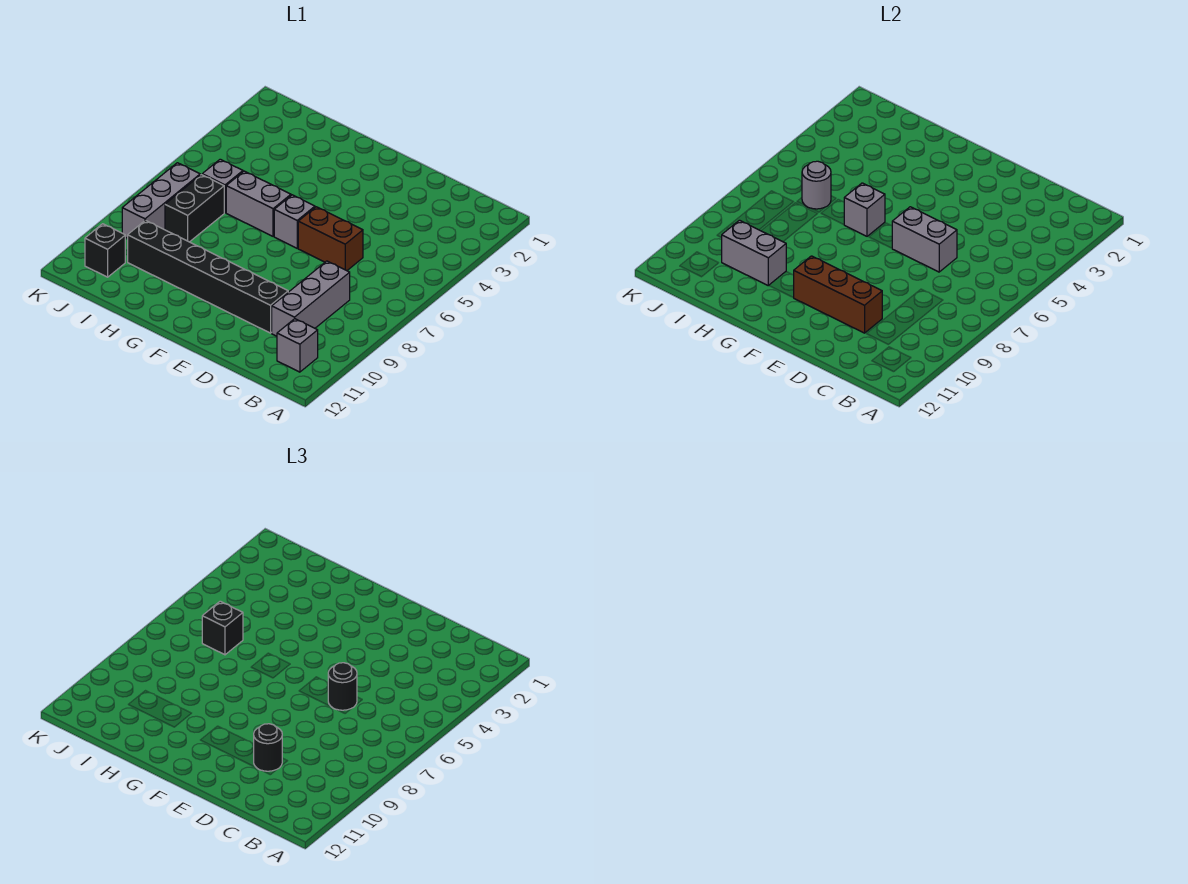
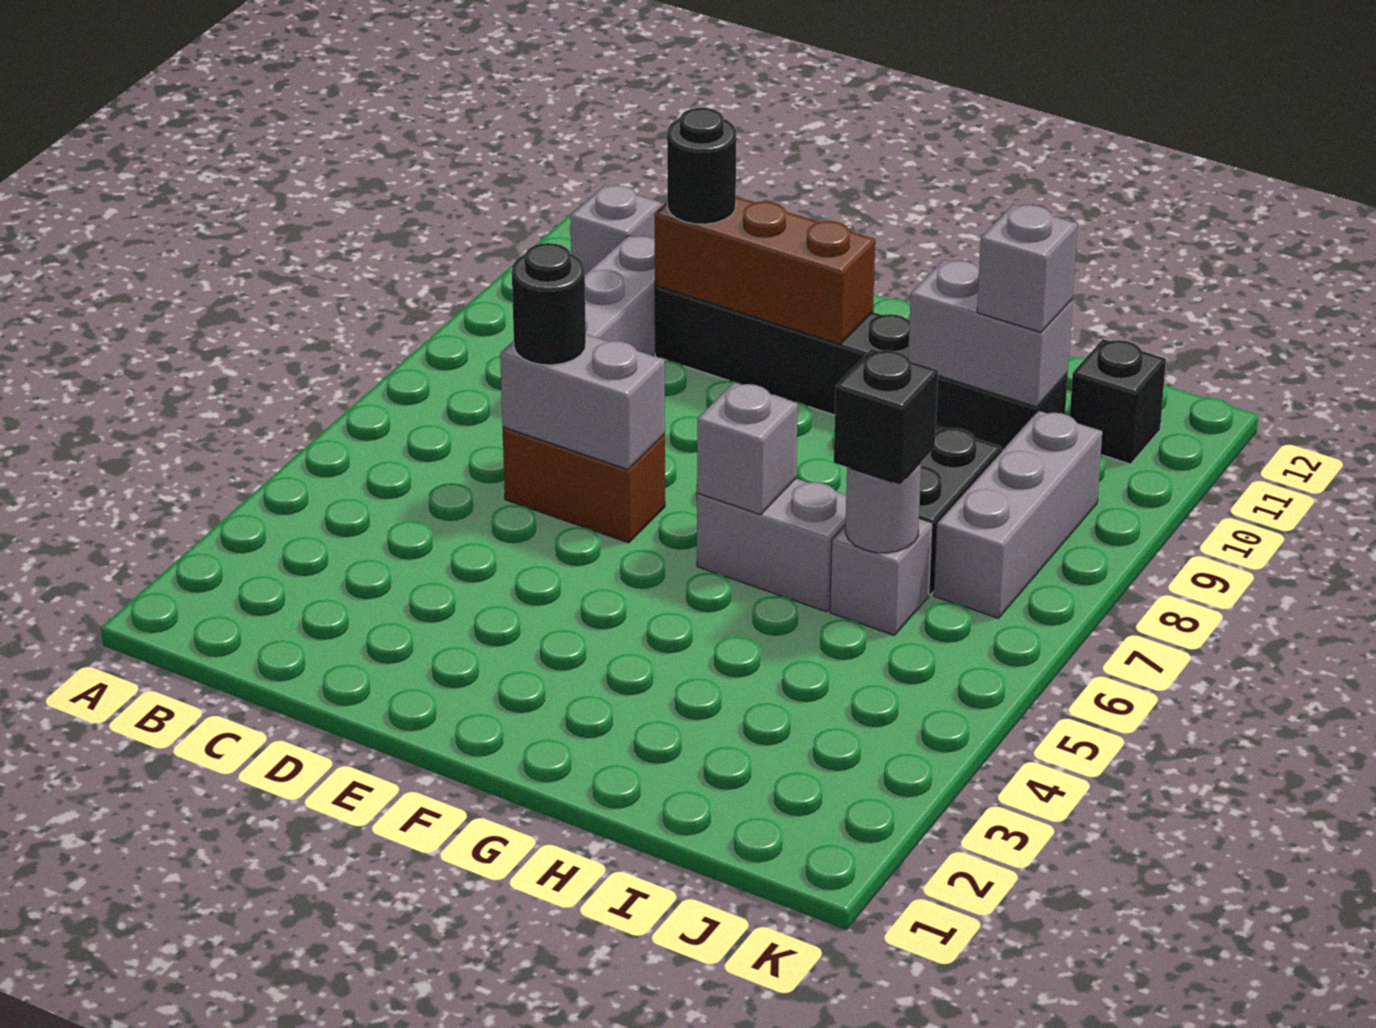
grey brick F6 level 1 -> grey brick I10 level 3

